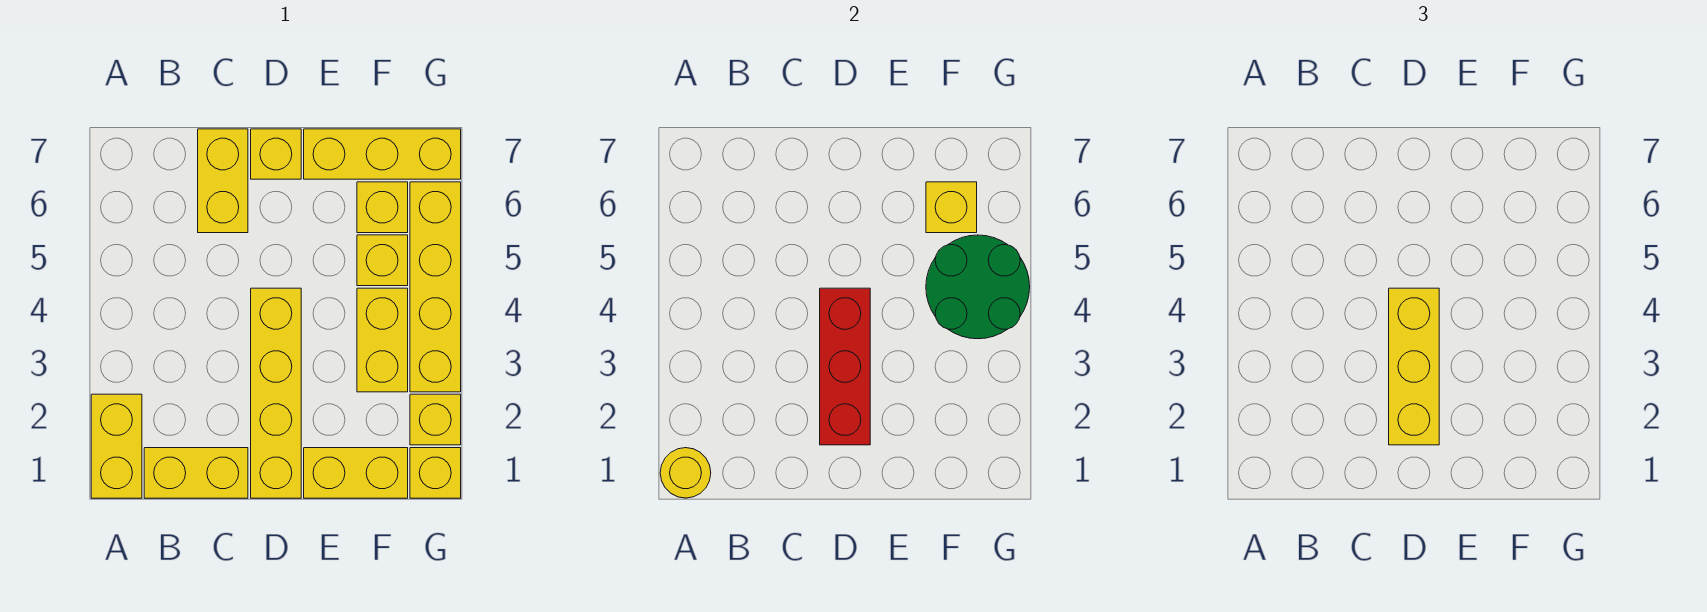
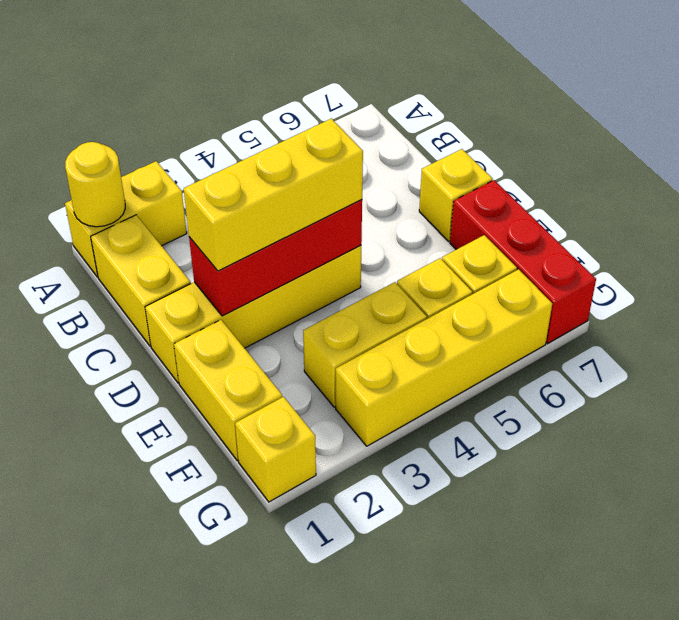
yellow brick C6:C7 level 1 -> none
yellow brick E7:G7 level 1 -> red brick E7:G7 level 1
green round brick F4:G5 level 2 -> none
yellow brick F6 level 2 -> none
yellow brick G2 level 1 -> none

